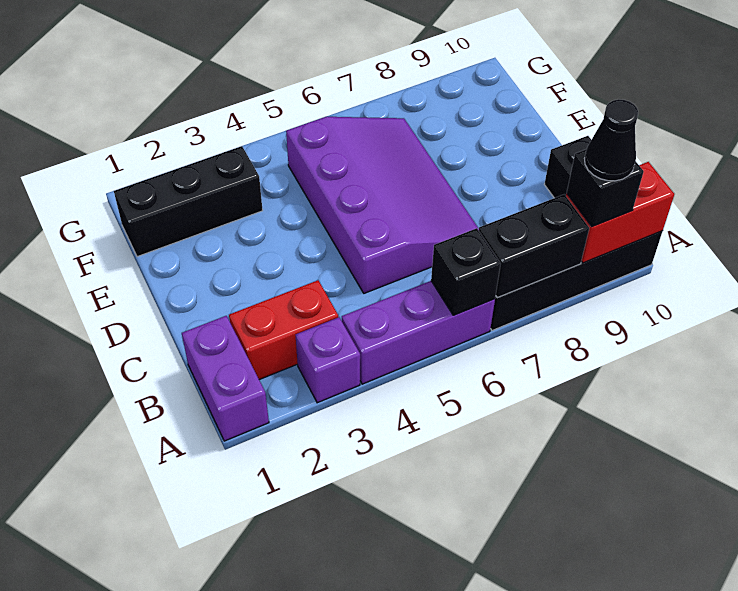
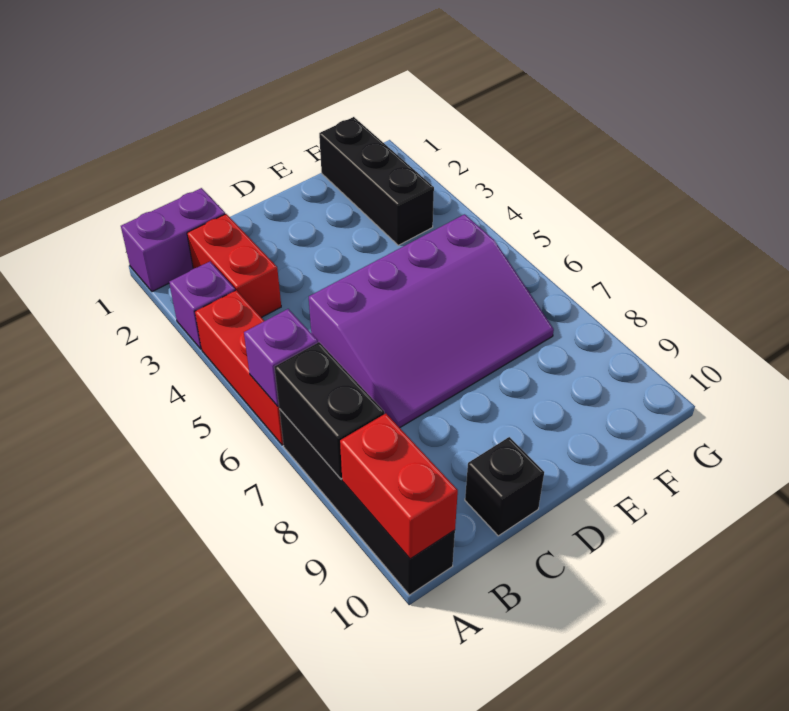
purple brick A4:A6 level 1 -> red brick A4:A6 level 1
black brick A6 level 2 -> purple brick A6 level 2
black brick A9 level 3 -> none
black cone A9 level 4 -> none

